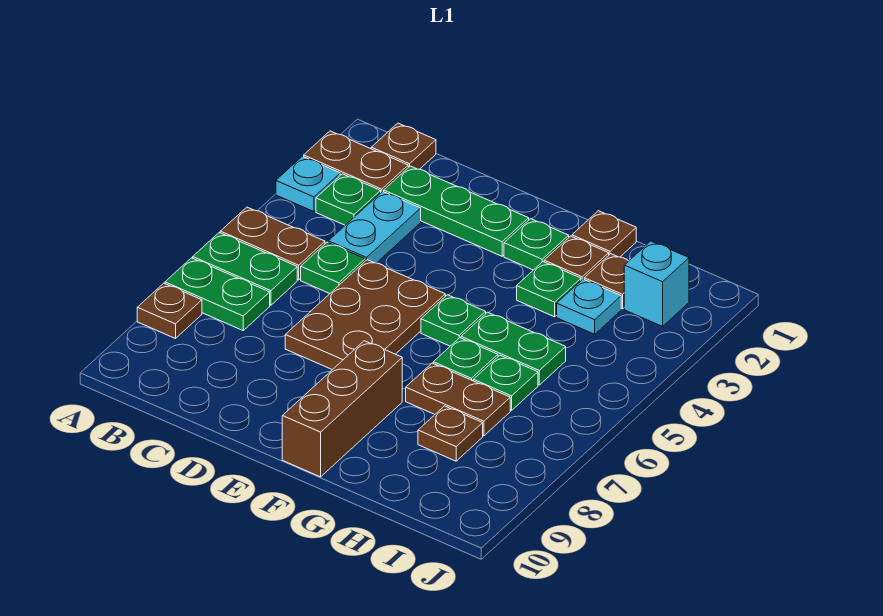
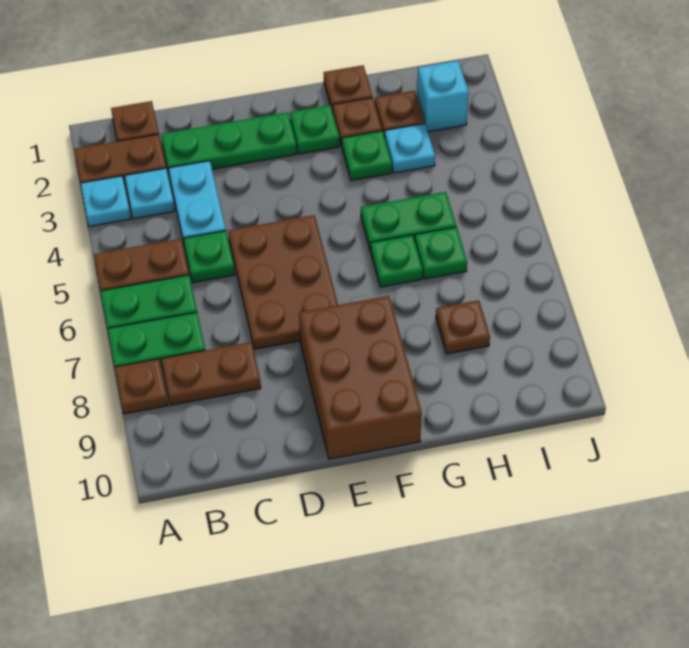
green plate B3 level 1 -> cyan plate B3 level 1
green plate F5 level 1 -> none
brown brick F8:F10 level 1 -> brown brick E8:F10 level 1
brown plate G7:H7 level 1 -> brown plate B8:C8 level 1

